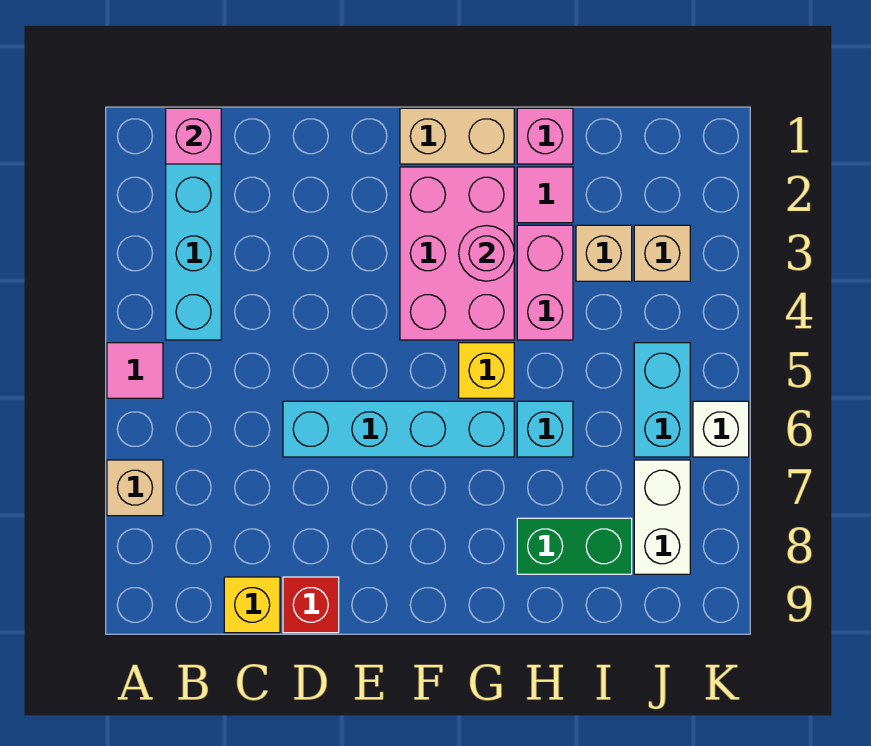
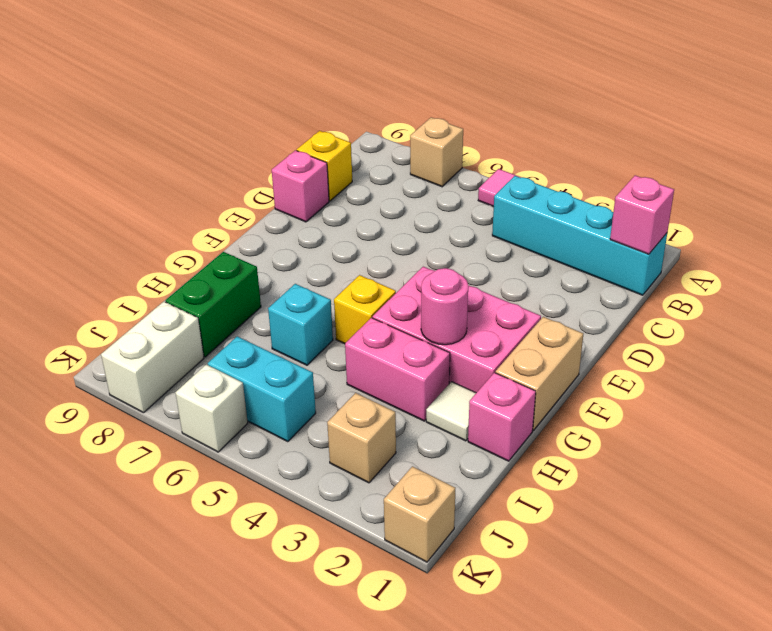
cyan brick D6:G6 level 1 -> none
red brick D9 level 1 -> pink brick D9 level 1
pink tile H2 level 1 -> white tile H2 level 1
tan brick I3 level 1 -> tan brick K1 level 1
white brick J7:J8 level 1 -> white brick J8:K8 level 1

